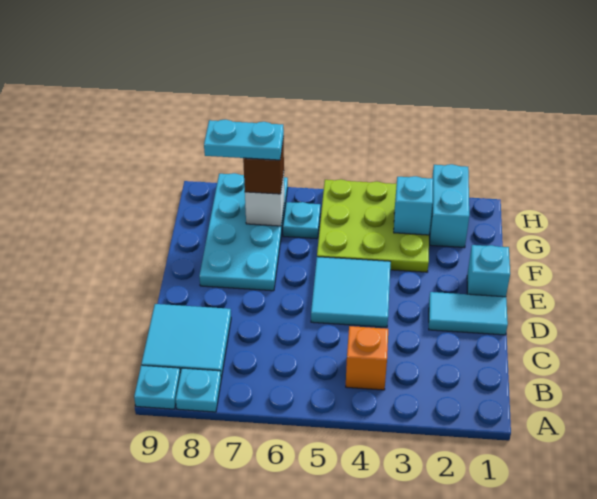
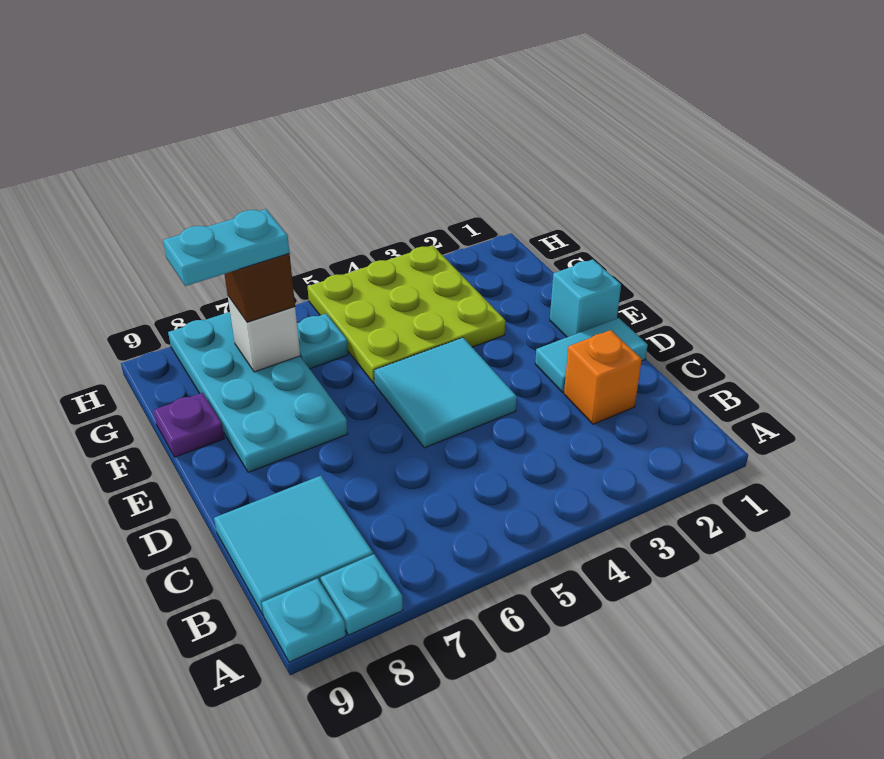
orange brick B4 level 1 -> orange brick C2 level 1
none -> purple plate F9 level 1
cyan brick G2:H2 level 1 -> none
cyan brick G3 level 2 -> none

